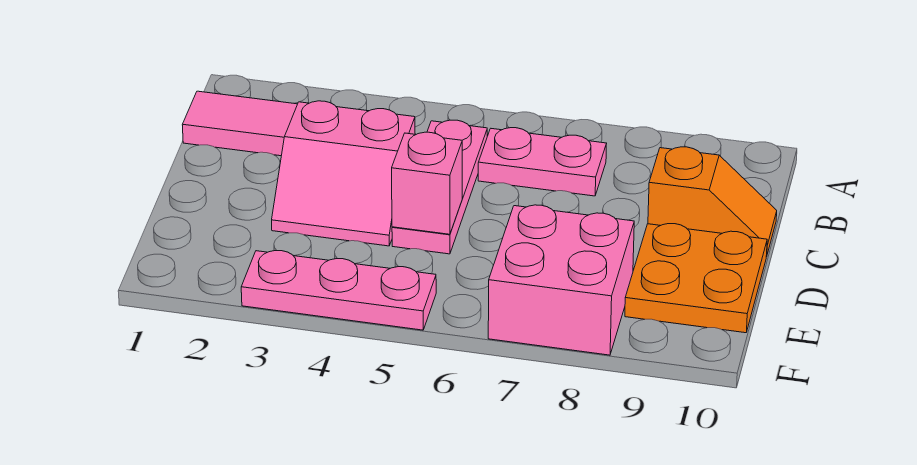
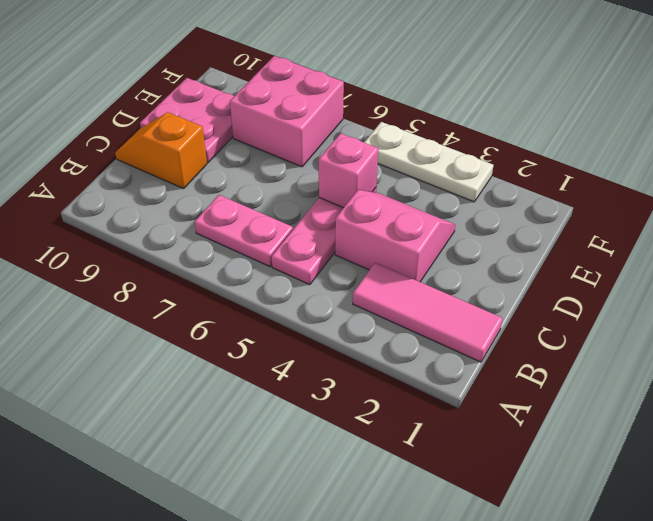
orange plate D9:E10 level 1 -> pink plate D9:E10 level 1
pink plate F3:F5 level 1 -> white plate F3:F5 level 1

